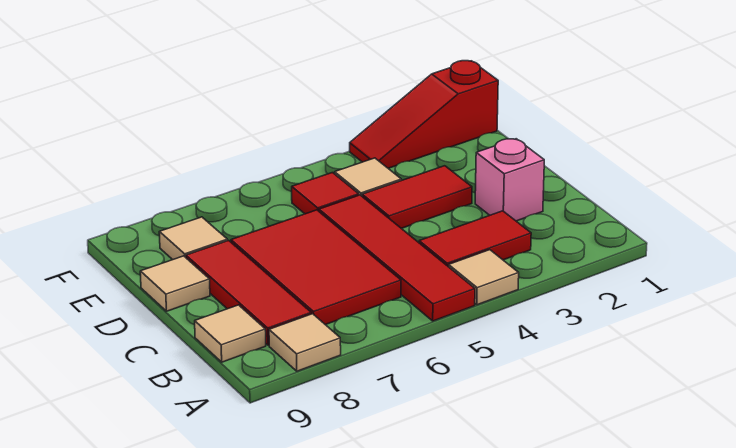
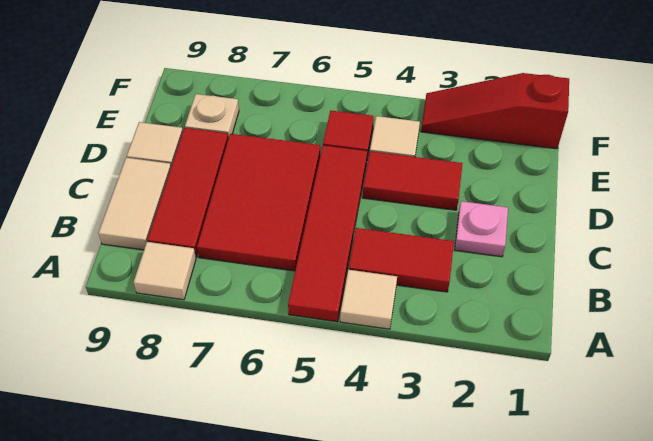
tan tile B9 level 1 -> tan tile B9:C9 level 1
pink brick C2 level 1 -> pink plate C2 level 1
tan tile E8 level 1 -> tan plate E8 level 1

